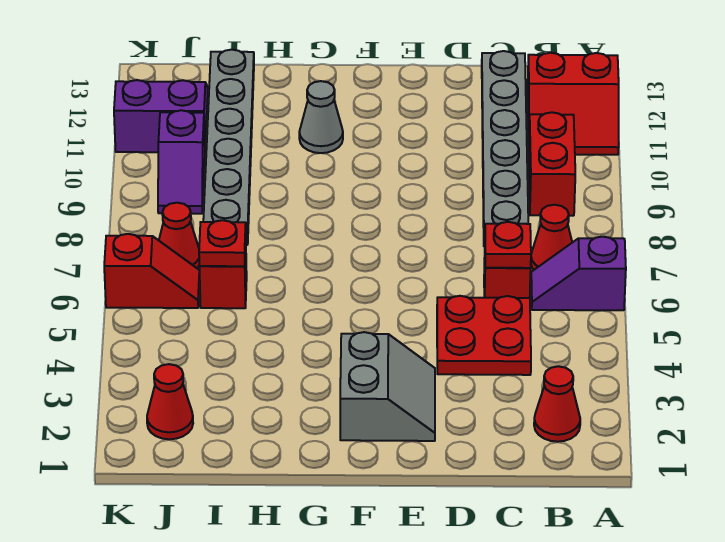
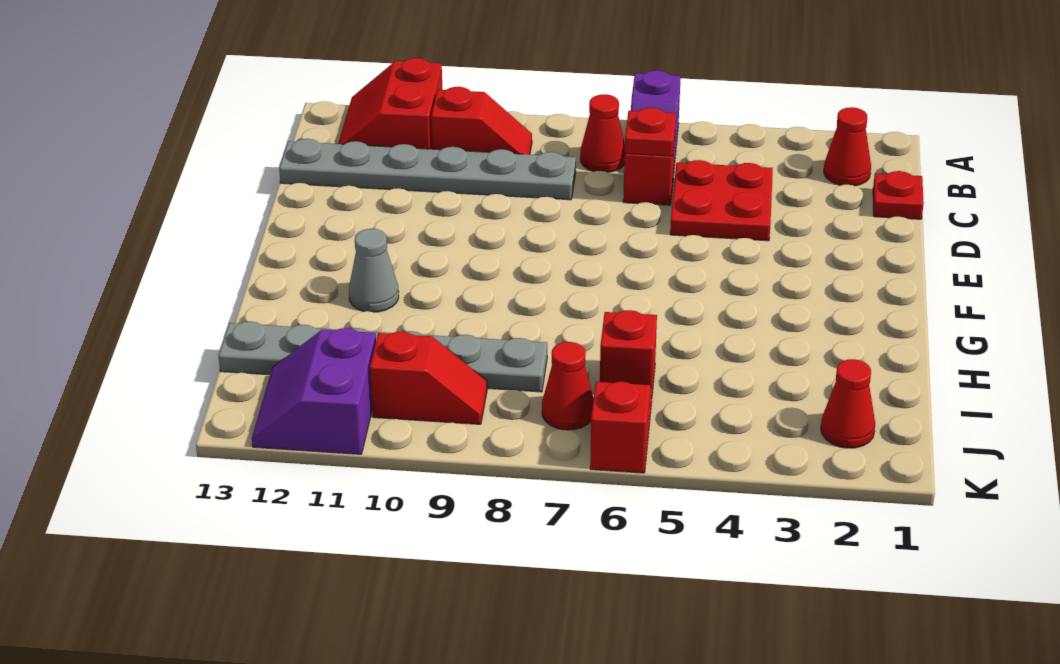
red slope A11:B12 level 1 top 12 -> red slope A11:B12 level 1 top 11
red brick B9:B10 level 1 -> red slope B9:B10 level 1 top 10
grey slope E2:F3 level 1 top F -> none
red plate I6 level 2 -> red plate C1 level 1
purple slope J9:J10 level 1 top 10 -> red slope J9:J10 level 1 top 10

